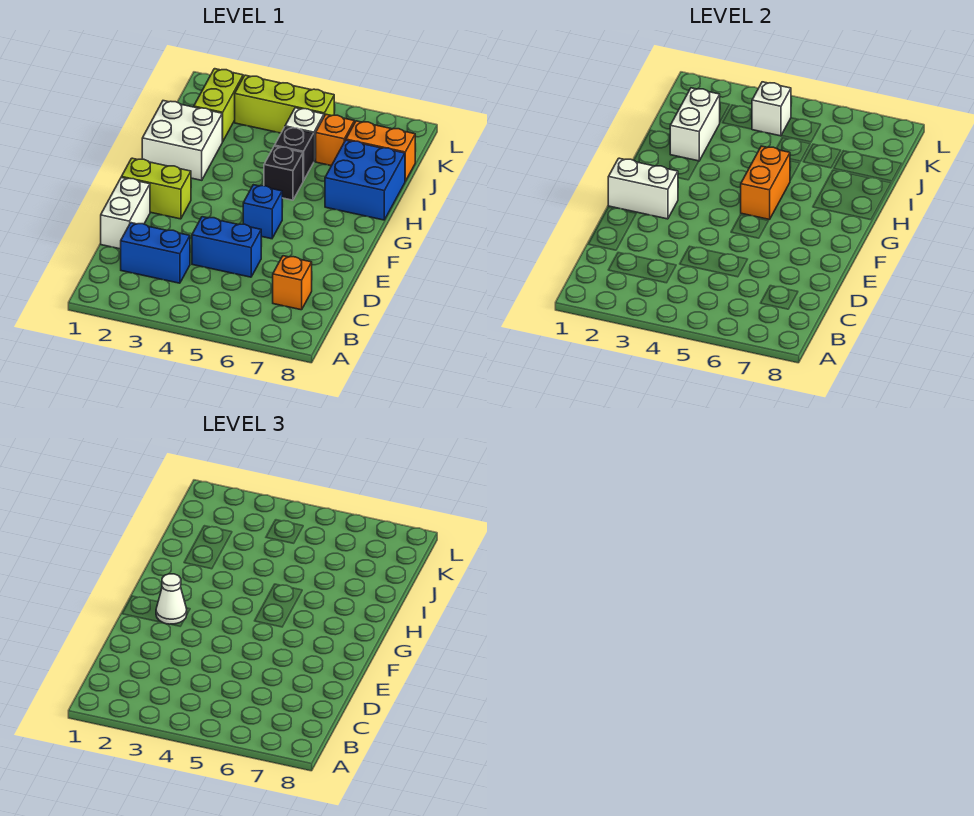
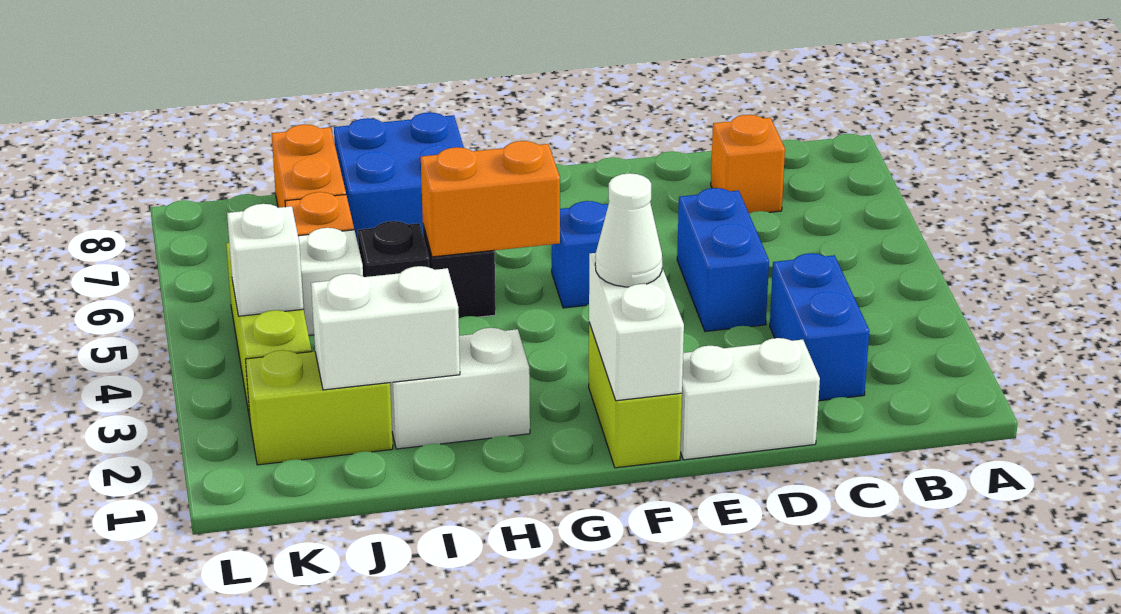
white brick H1:I2 level 1 -> white brick H2:I2 level 1

